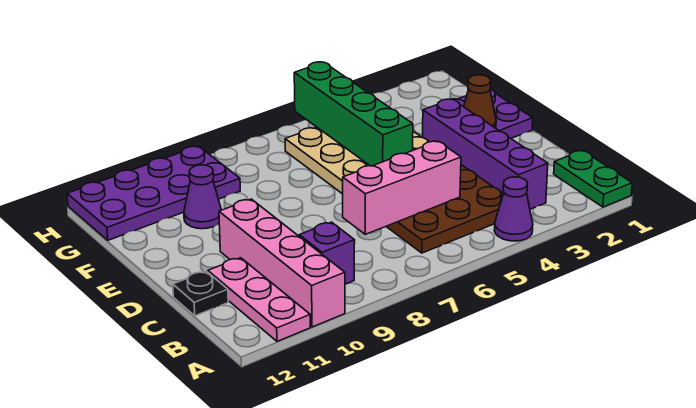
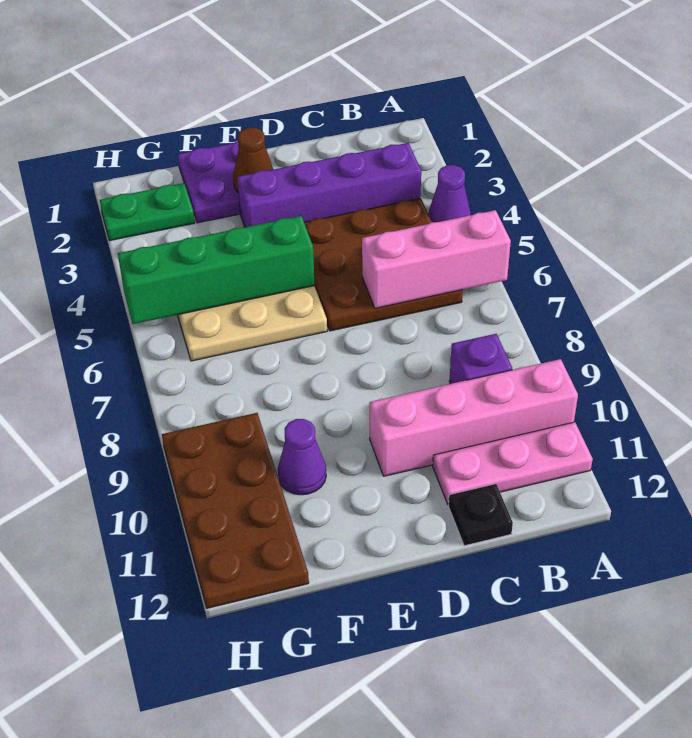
green plate A1:B1 level 1 -> green plate G2:H2 level 1
pink brick C5:C7 level 2 -> pink brick A6:C6 level 2
purple plate G9:H12 level 1 -> brown plate G9:H12 level 1

